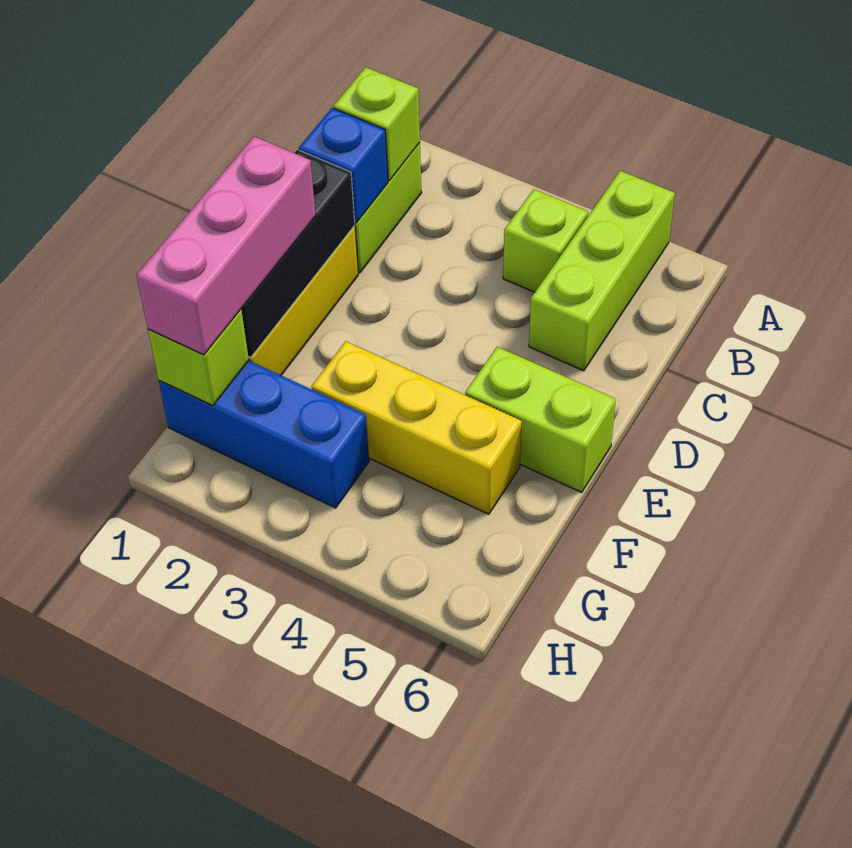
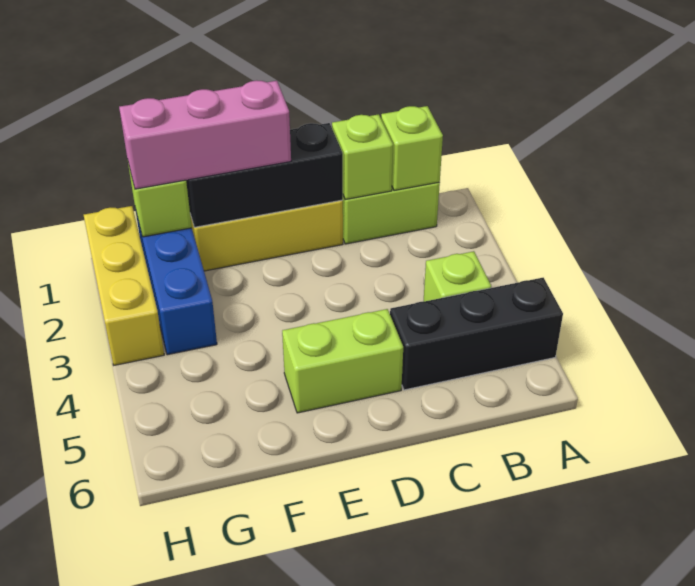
lime brick A5:C5 level 1 -> black brick A5:C5 level 1
blue brick C1 level 2 -> lime brick C1 level 2
lime brick E5:E6 level 1 -> lime brick D5:E5 level 1
yellow brick F3:F5 level 1 -> yellow brick H1:H3 level 1

